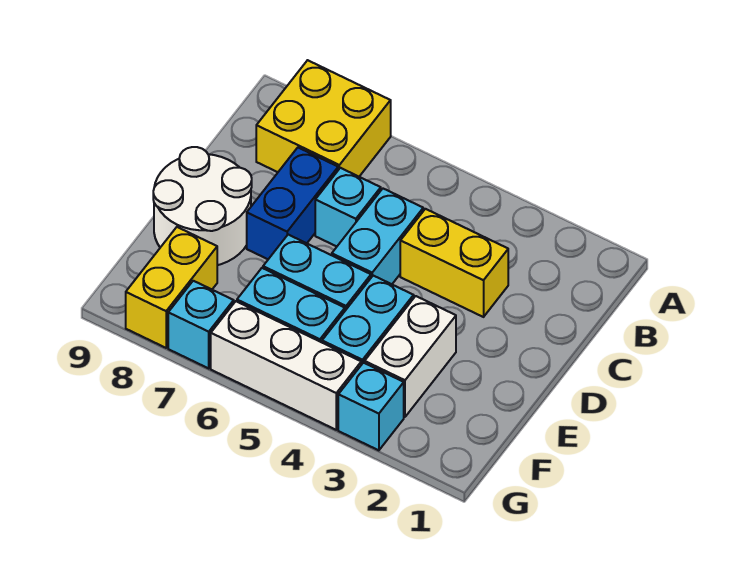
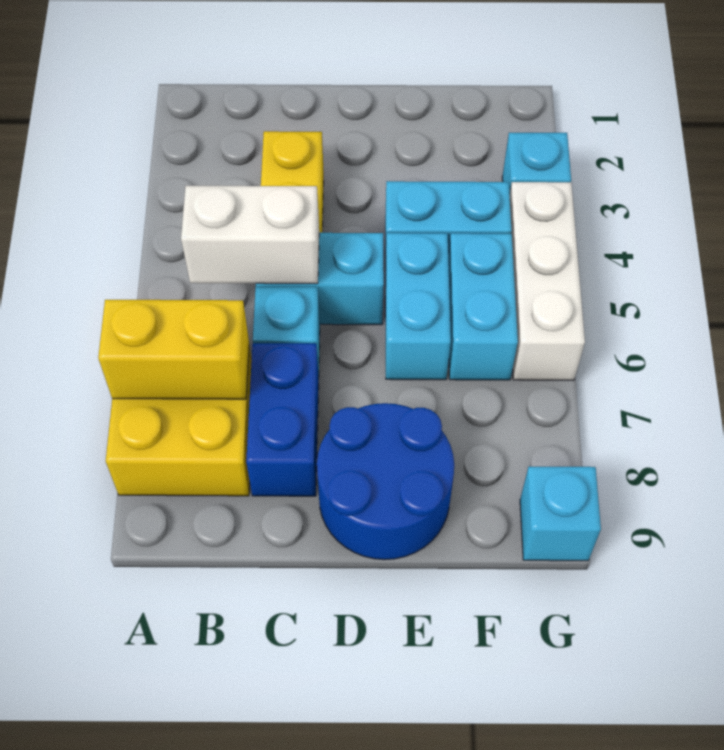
blue brick C7:D7 level 1 -> blue brick C7:C8 level 1
white round brick D8:E9 level 1 -> blue round brick D8:E9 level 1
white brick E3:F3 level 1 -> white brick B5:C5 level 2
yellow brick F8:G8 level 1 -> yellow brick A7:B7 level 2
cyan brick G7 level 1 -> cyan brick G9 level 1

